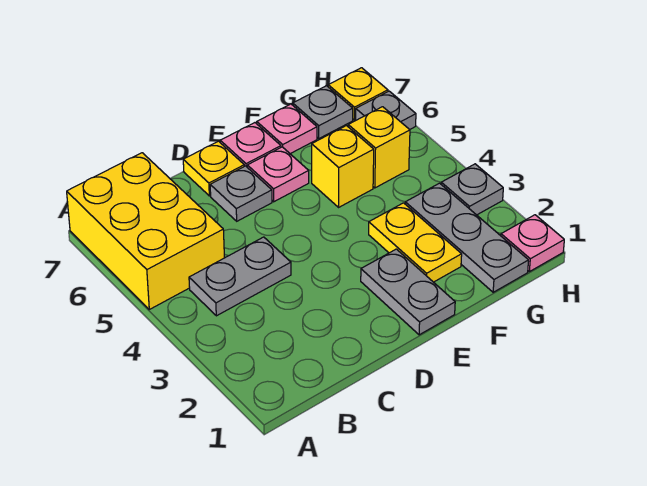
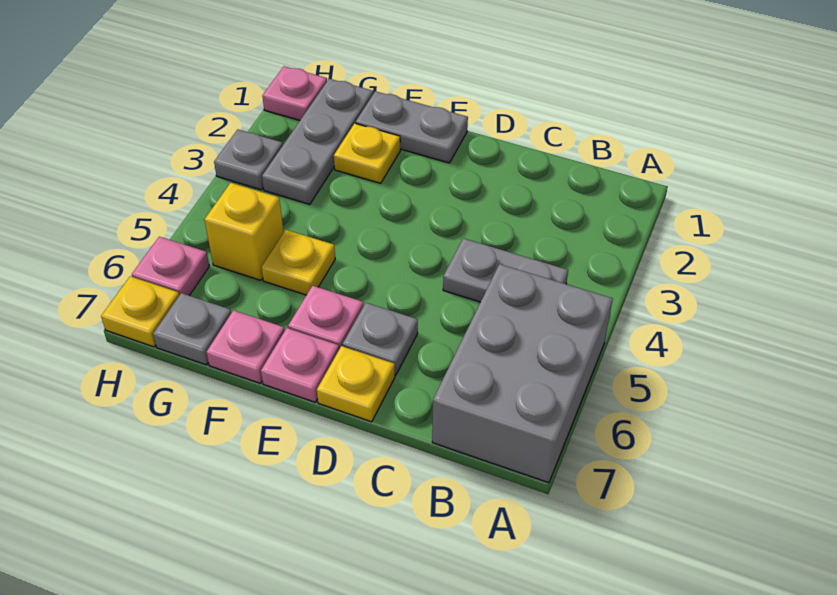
yellow brick A5:B7 level 1 -> grey brick A5:B7 level 1
grey plate E1:E2 level 1 -> grey plate E1:F1 level 1
yellow plate F2:F3 level 1 -> yellow plate F2 level 1
yellow brick F5 level 1 -> yellow plate F5 level 1
grey plate H6 level 1 -> pink plate H6 level 1

